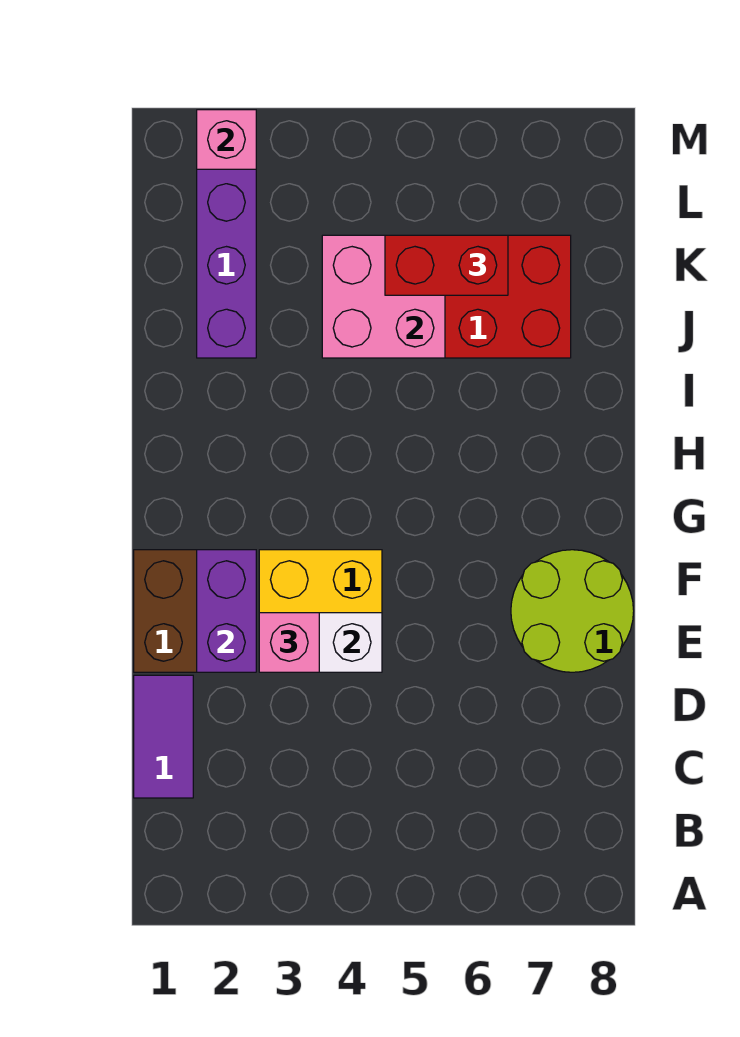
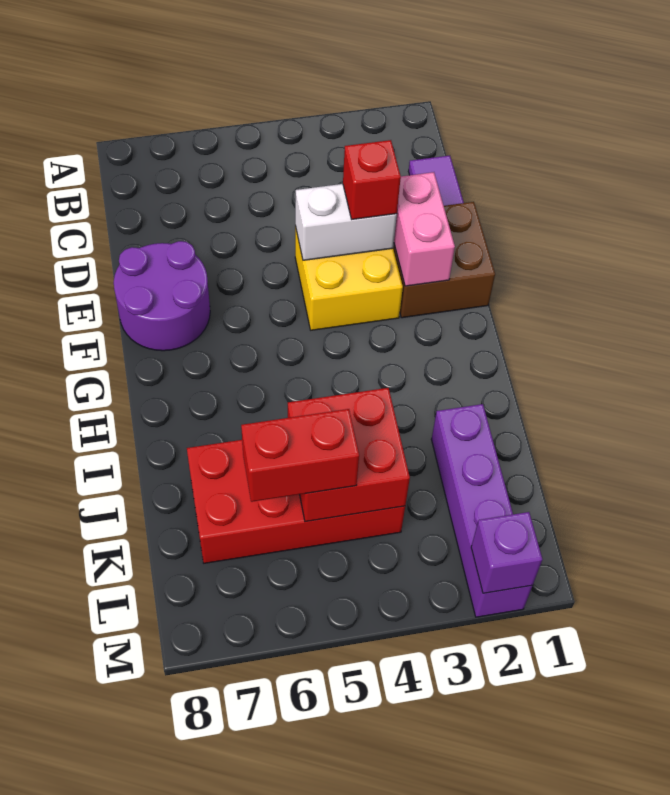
purple brick E2:F2 level 2 -> pink brick E2:F2 level 2
pink brick E3 level 3 -> red brick E3 level 3
lime round brick E7:F8 level 1 -> purple round brick E7:F8 level 1
pink brick J4:K5 level 2 -> red brick J4:K5 level 2
pink brick M2 level 2 -> purple brick M2 level 2

